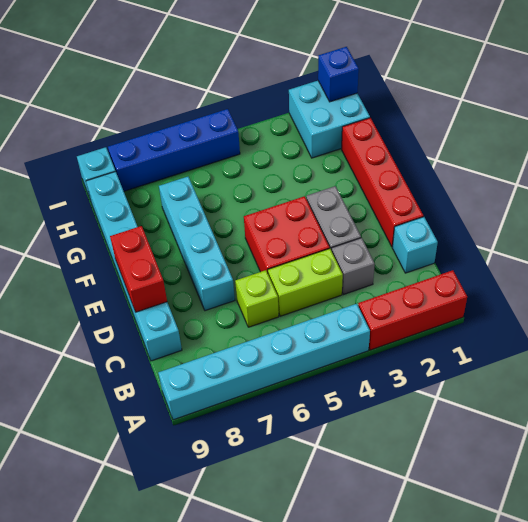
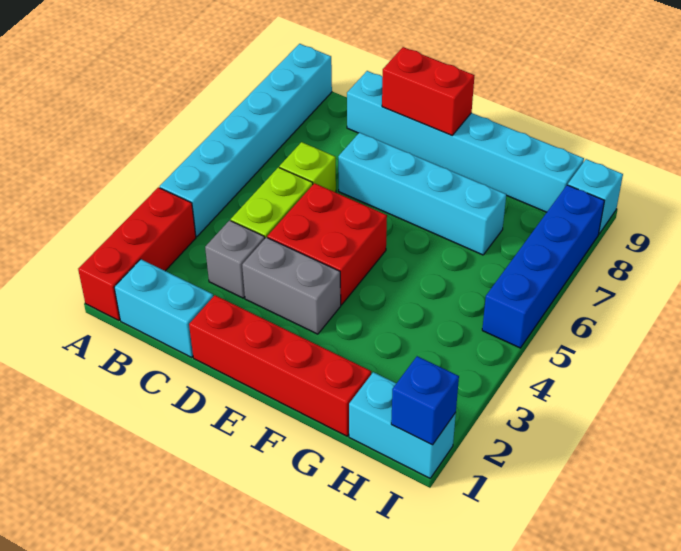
cyan brick C1 level 1 -> cyan brick B1:C1 level 1
cyan brick H1:I2 level 1 -> cyan brick H1:I1 level 1

